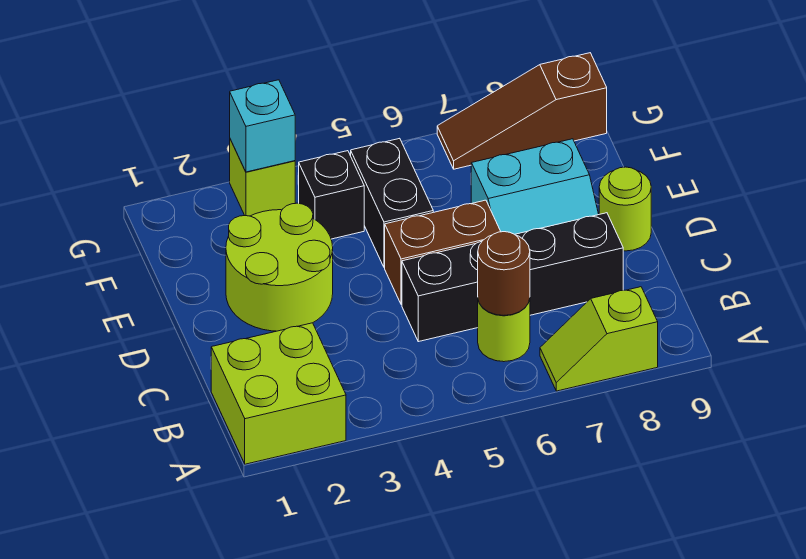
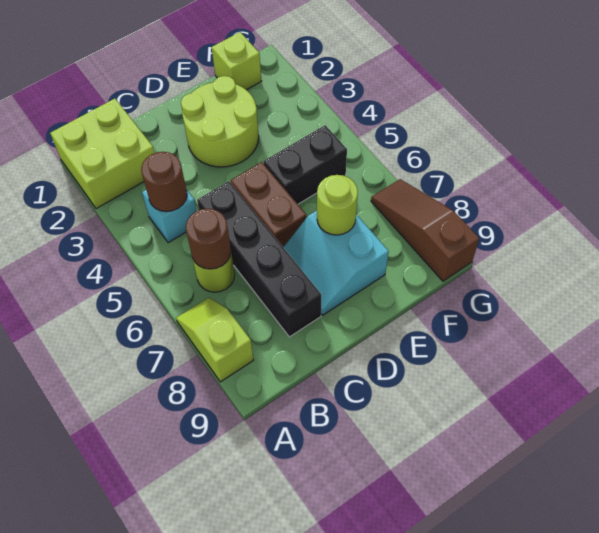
none -> brown round brick B4 level 2
lime round brick D9 level 1 -> lime round brick E7 level 2
black brick F4 level 1 -> none
lime brick G3 level 1 -> lime brick F1 level 1
cyan brick G3 level 2 -> cyan brick B4 level 1

